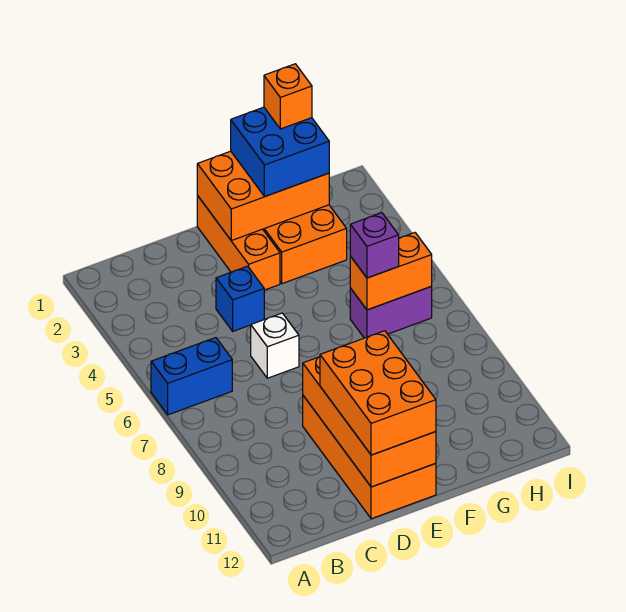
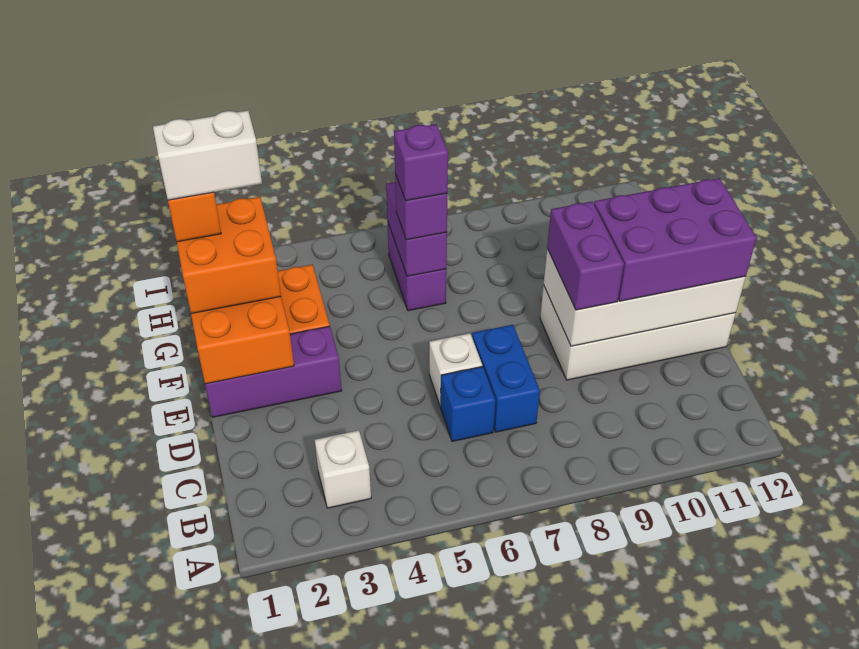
blue brick A6:B6 level 1 -> blue brick C7:D7 level 1
none -> white brick B3 level 1
blue brick D4 level 1 -> blue brick C6 level 1
orange brick D9:E12 level 1 -> white brick D9:E12 level 1
orange brick D9:E12 level 2 -> white brick D9:E12 level 2
none -> purple brick D9:E9 level 3
orange brick D10:E12 level 3 -> purple brick D10:E12 level 3
orange brick E1:E3 level 1 -> purple brick E1:E3 level 1
blue brick F1:G2 level 3 -> orange brick F1:G2 level 3
none -> white brick G1:G2 level 5
orange brick G6:H6 level 2 -> purple brick G6:H6 level 2
none -> purple brick G6 level 4

